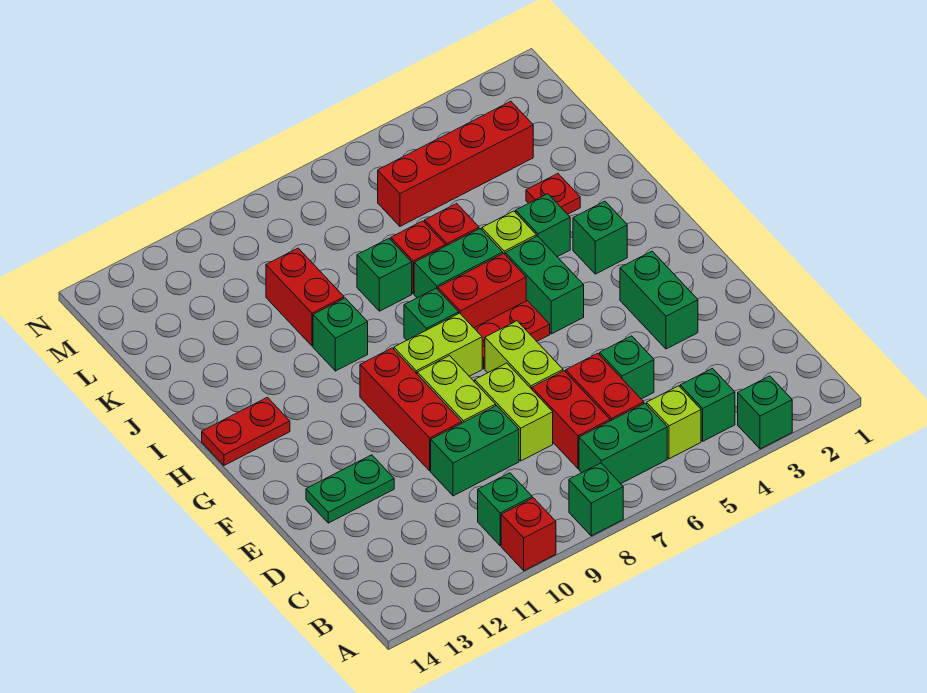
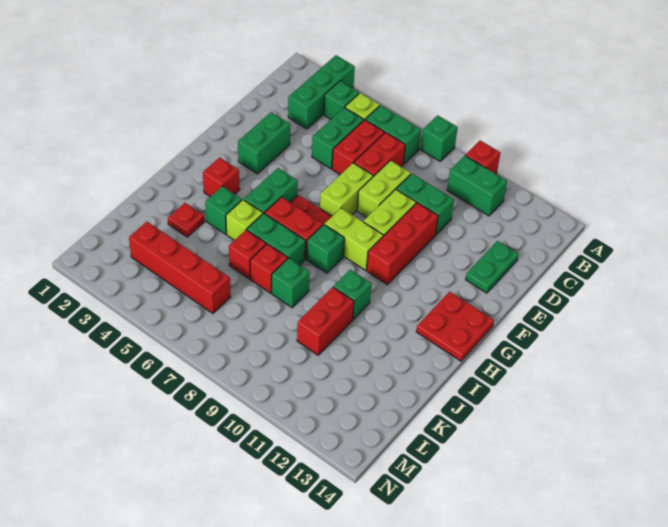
green brick A3 level 1 -> green brick A3:C3 level 1
green brick B10 level 1 -> green brick B10:B11 level 1
green brick D5 level 1 -> green brick C5:D5 level 1
green plate E12:E13 level 1 -> green plate D13:E13 level 1
green brick H3 level 1 -> red brick H3 level 1
red plate H13:H14 level 1 -> red plate G13:H14 level 1

